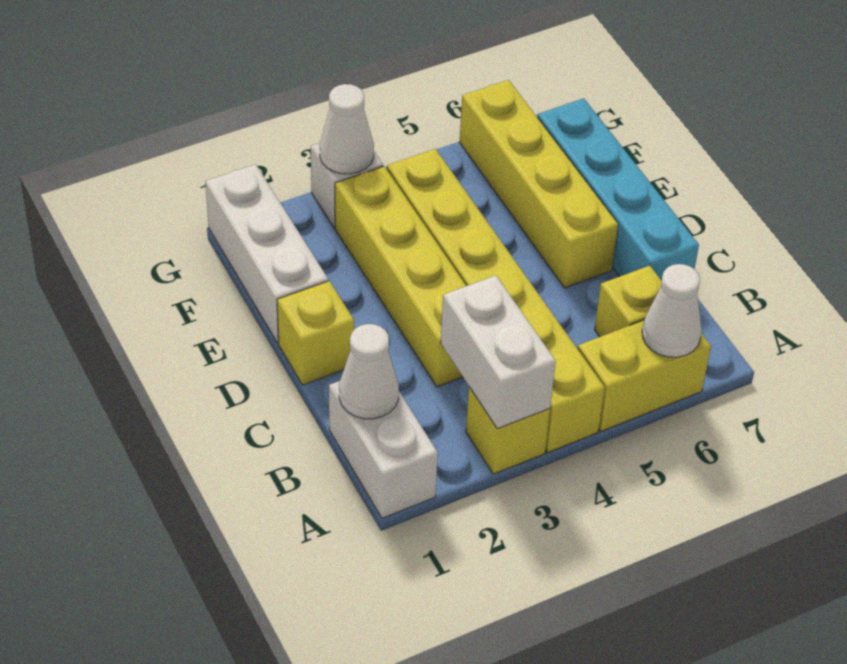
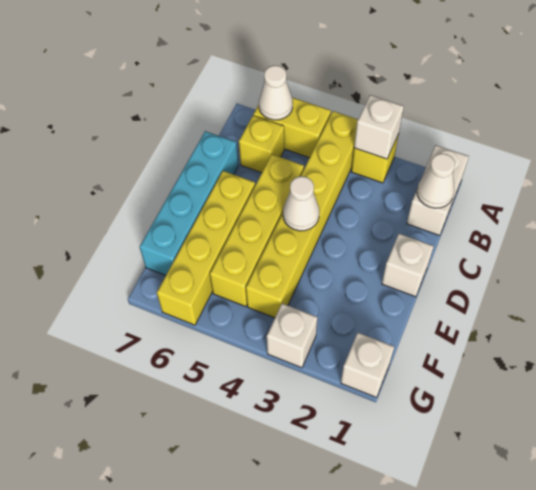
white brick A3:B3 level 2 -> white brick A3 level 2
yellow brick C3:F3 level 1 -> yellow brick C5:F5 level 1
yellow brick D1 level 1 -> white brick D1 level 1
white brick E1:G1 level 1 -> white brick G1 level 1
white cone G3 level 2 -> white cone D4 level 2

